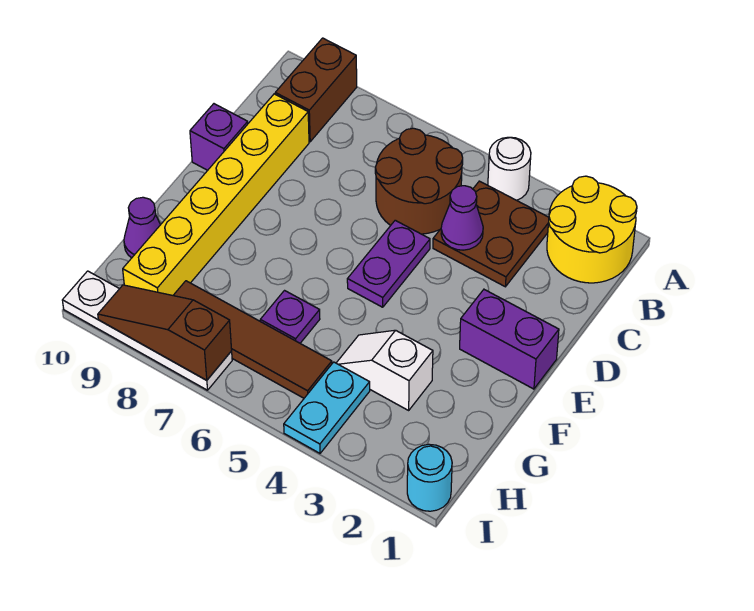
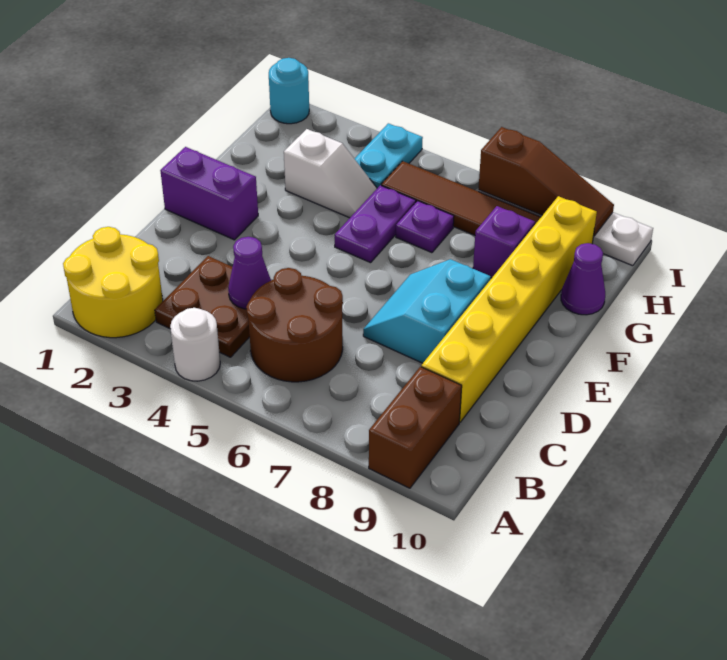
purple plate D5:E5 level 1 -> purple plate F5:G5 level 1
none -> cyan slope D7:E8 level 1 top 8
purple brick D10 level 1 -> purple brick G8 level 1

